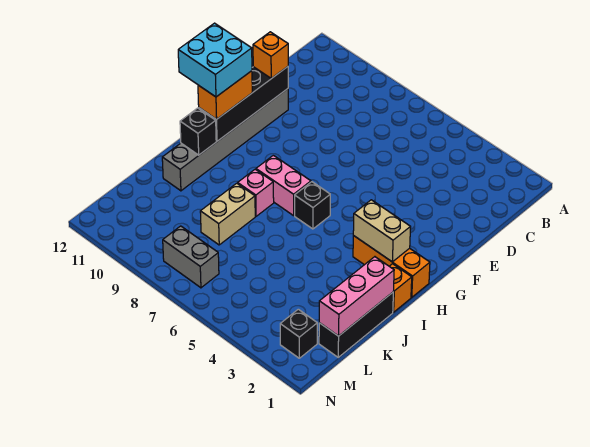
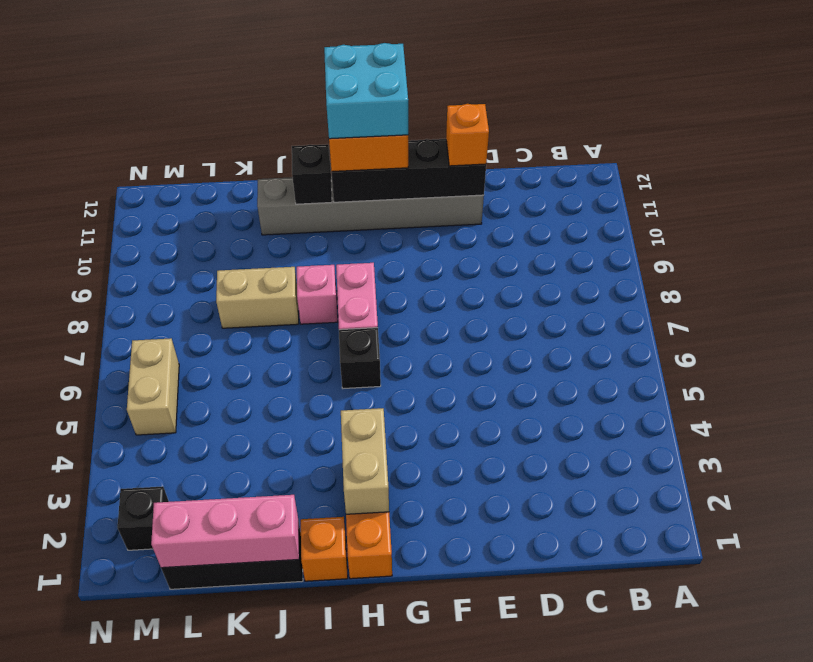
none -> tan brick M5:M6 level 1
grey brick M7:M8 level 1 -> none

